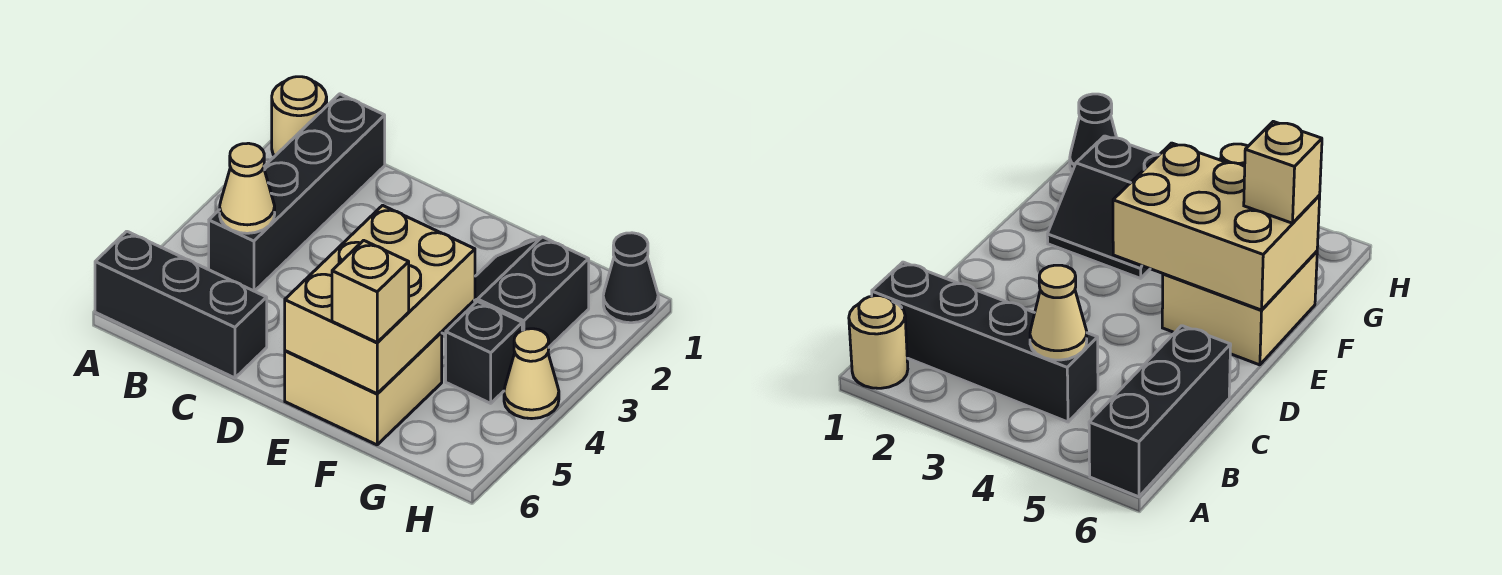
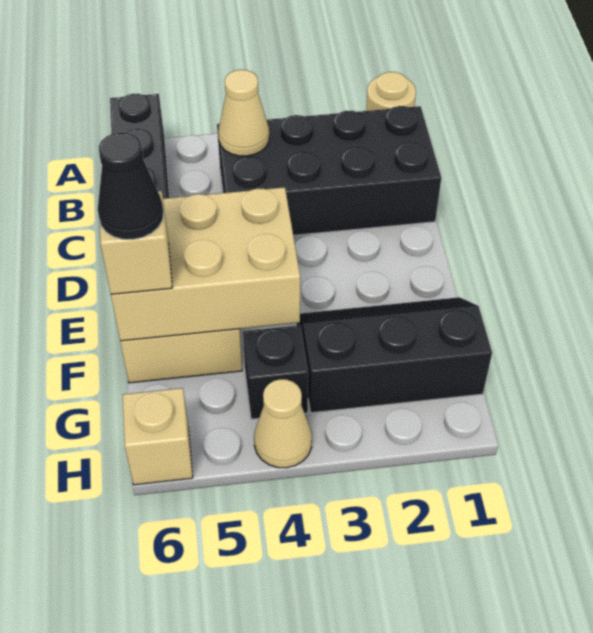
black brick B1:B4 level 1 -> black brick B1:C4 level 1
black slope F2:G3 level 1 top G -> black slope F1:G3 level 1 top G
black cone H1 level 1 -> black cone F6 level 4
none -> tan brick H6 level 1

